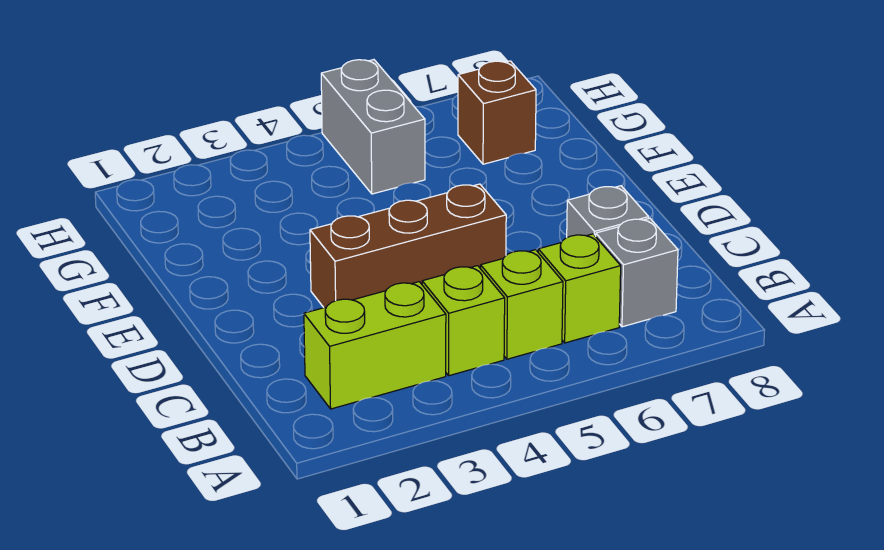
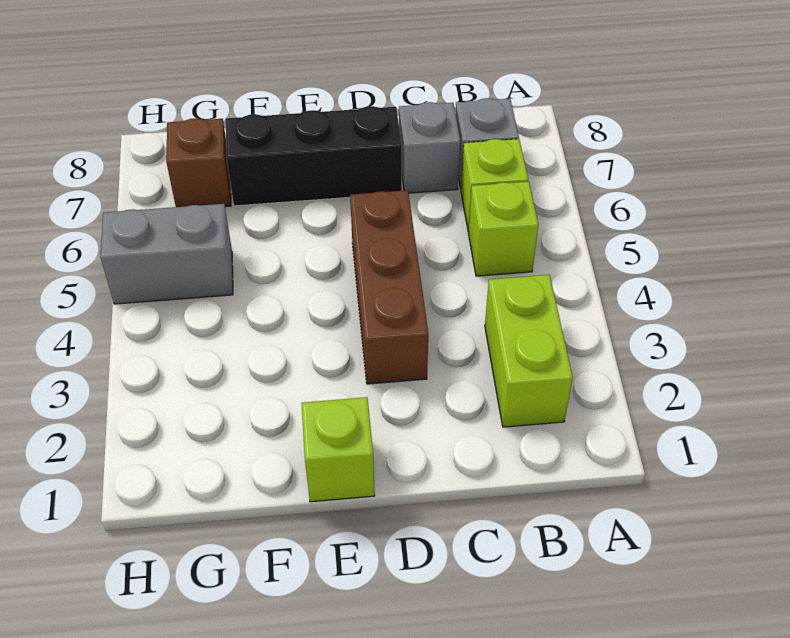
lime brick B4 level 1 -> lime brick E1 level 1
none -> black brick D7:F7 level 1

